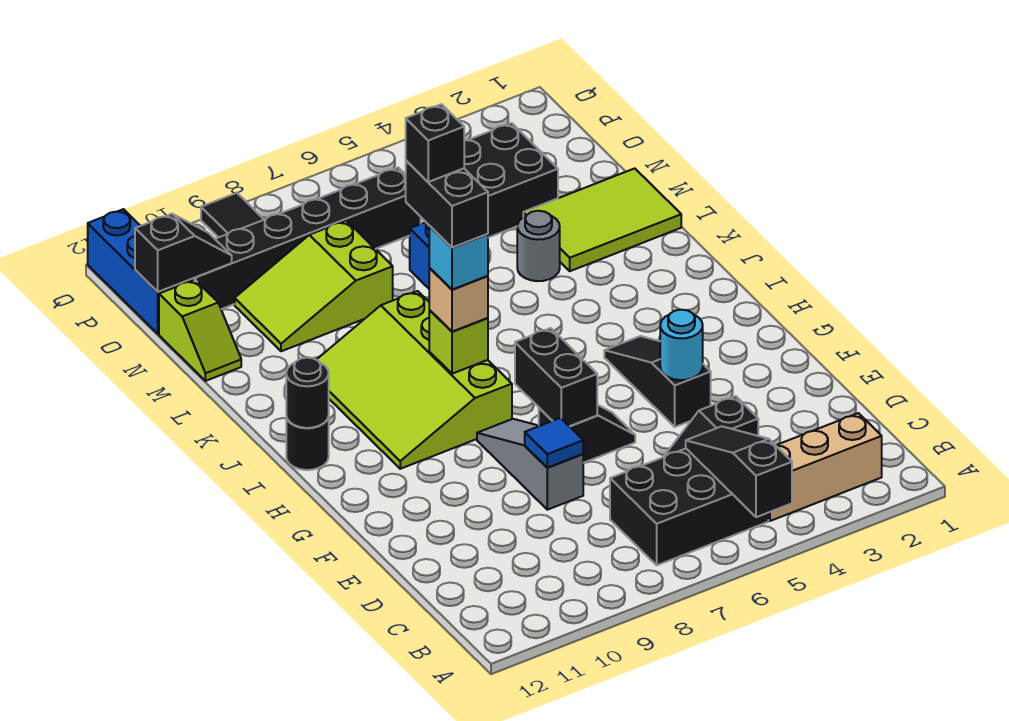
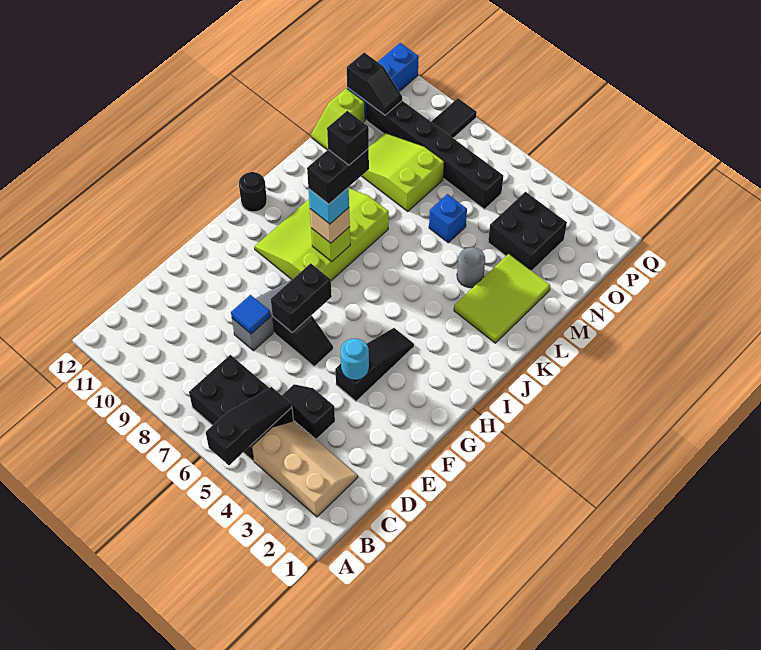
black round brick I12 level 2 -> none
lime tile L1:M3 level 1 -> lime tile K2:M3 level 1

